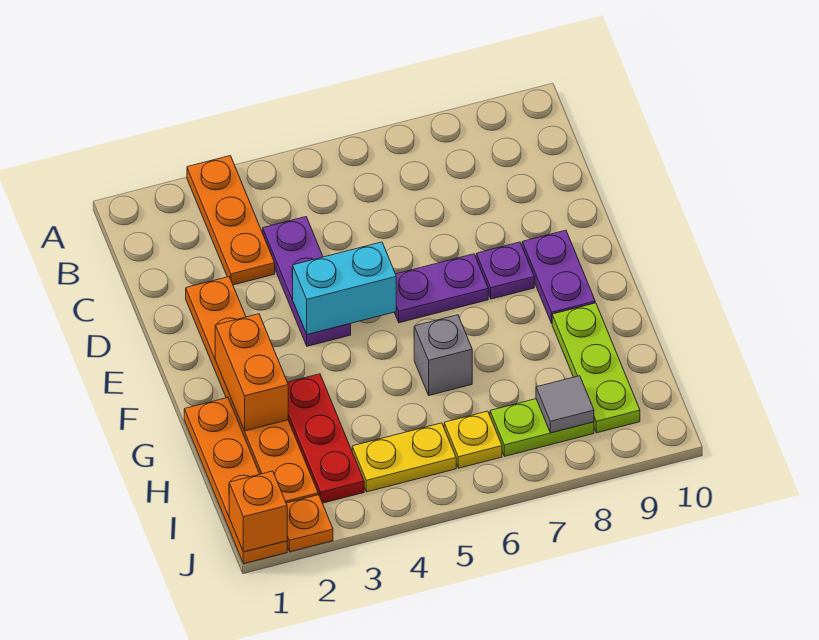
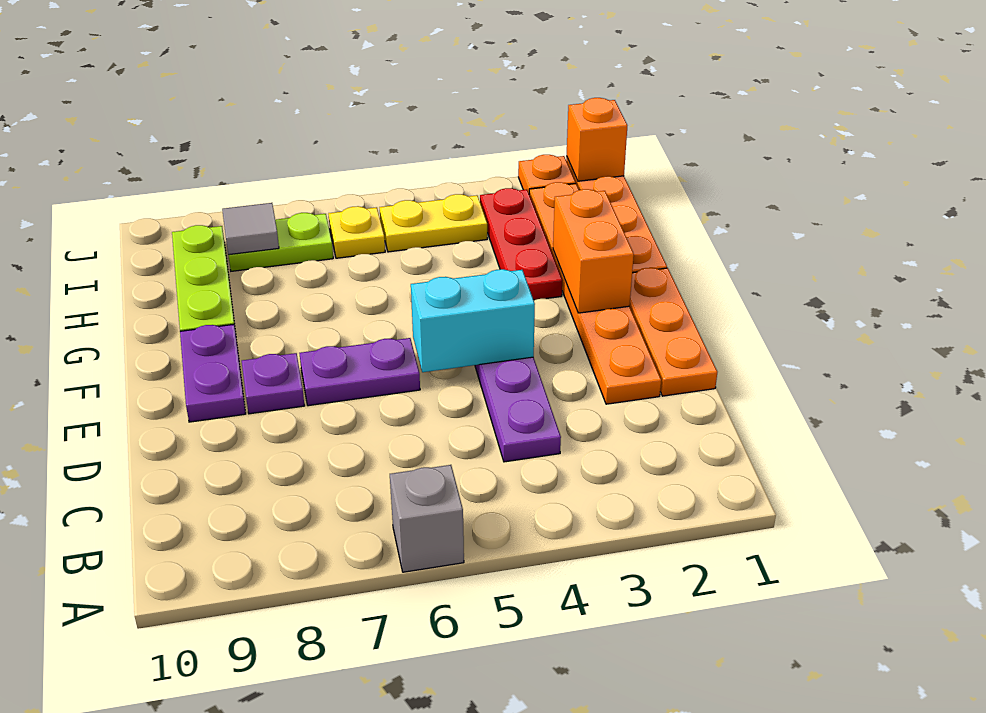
orange plate A3:C3 level 1 -> orange plate D1:F1 level 1
grey brick G6 level 1 -> grey brick A6 level 1

